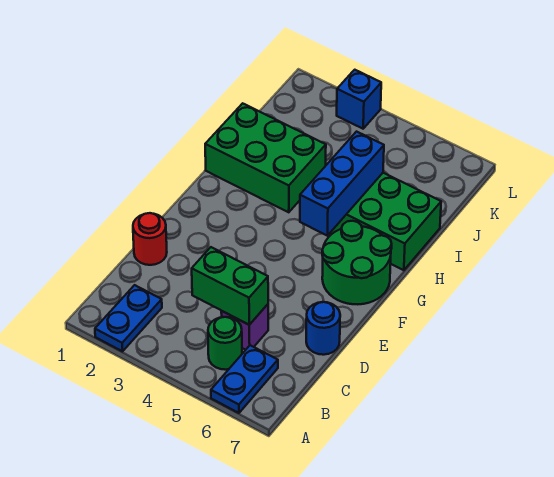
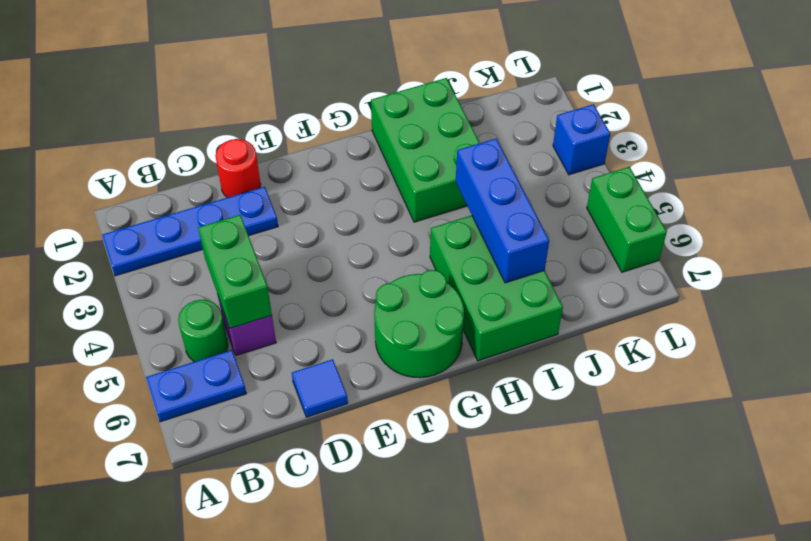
blue plate A2:B2 level 1 -> blue plate A2:D2 level 1
blue round brick D7 level 1 -> blue tile D7 level 1
blue brick G5:I5 level 2 -> blue brick I4:I6 level 2
none -> green brick L5:L6 level 1

